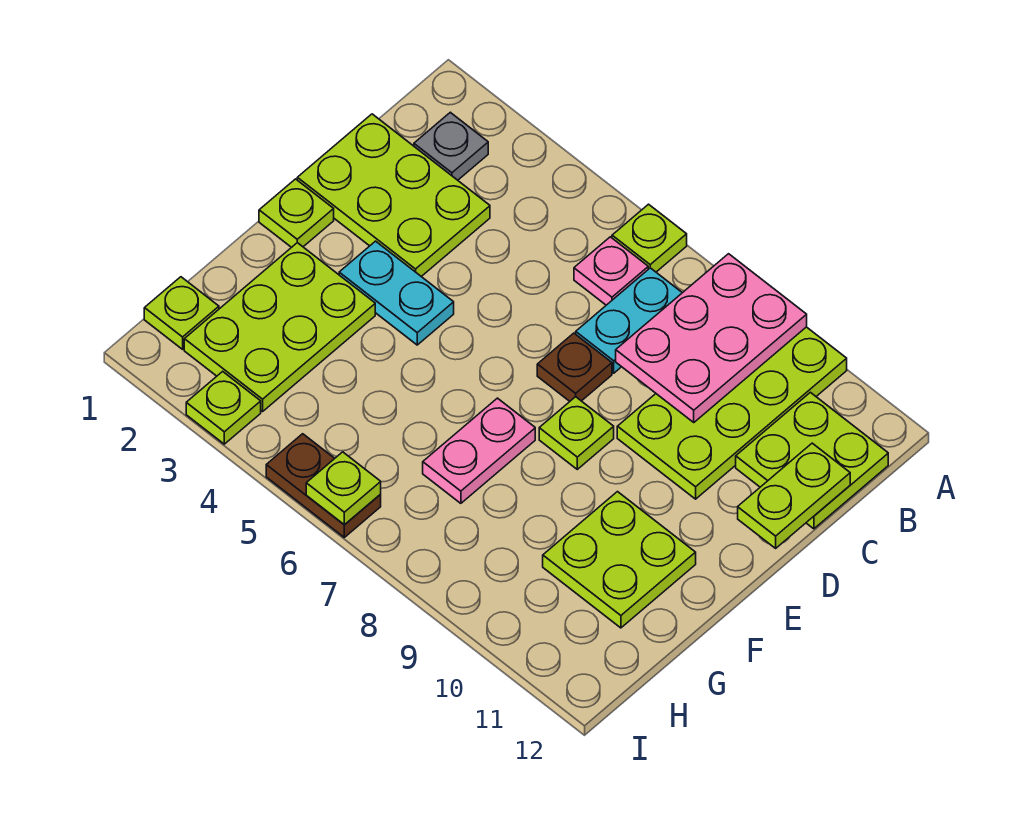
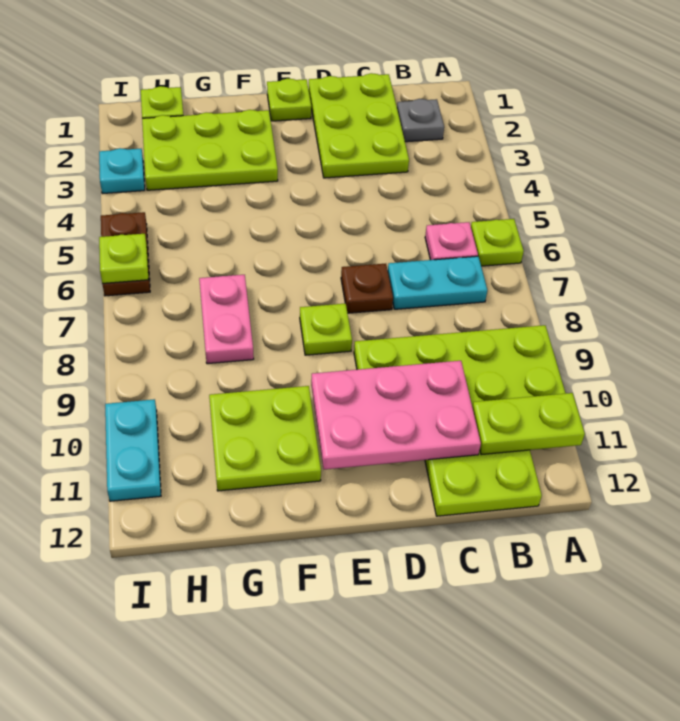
pink plate A8:C9 level 2 -> pink plate C10:E11 level 2
lime plate C12:D12 level 2 -> lime plate A11:B11 level 2
cyan plate E3:E4 level 1 -> cyan plate I10:I11 level 1
pink plate F7:G7 level 1 -> pink plate G7:G8 level 1
lime plate I3 level 1 -> cyan plate I3 level 1

